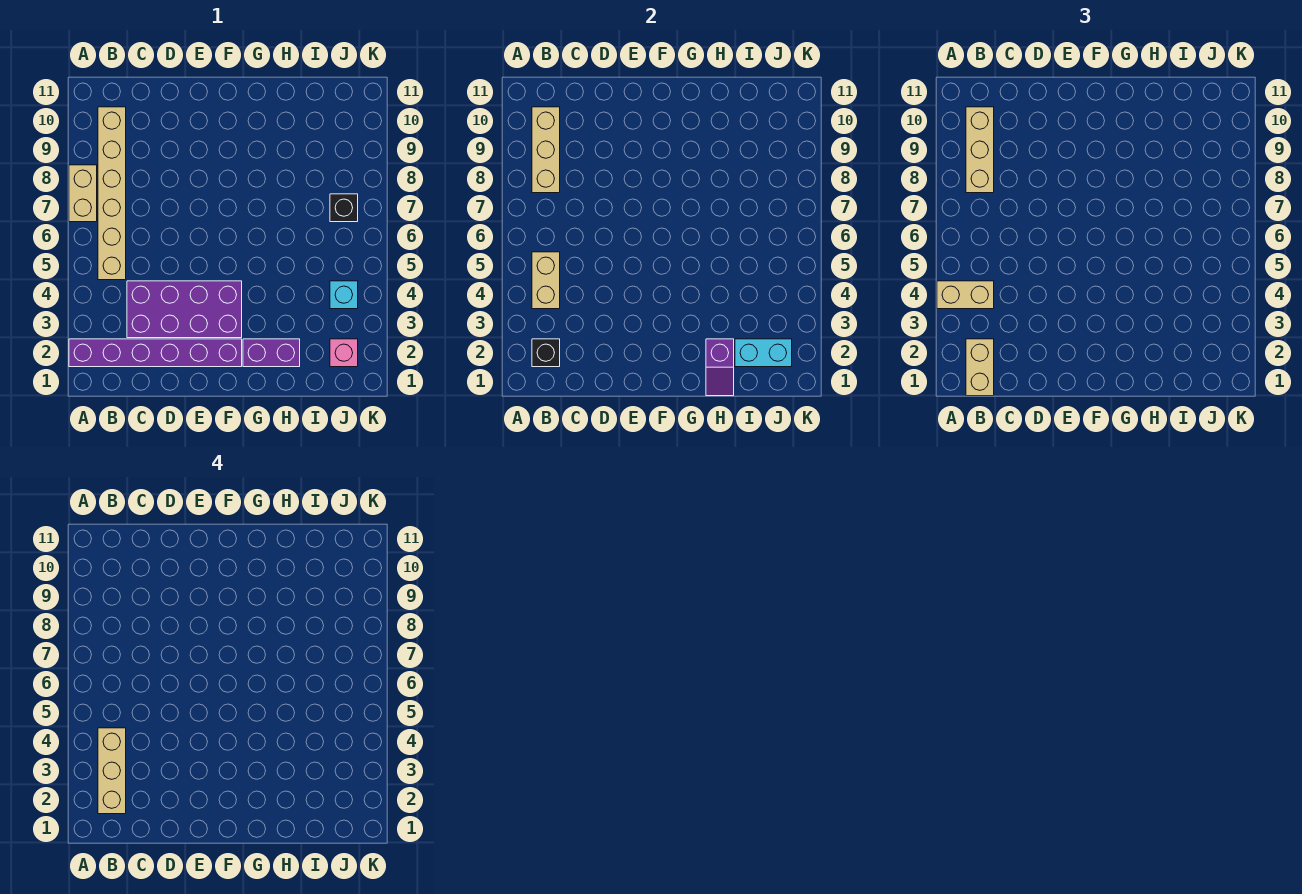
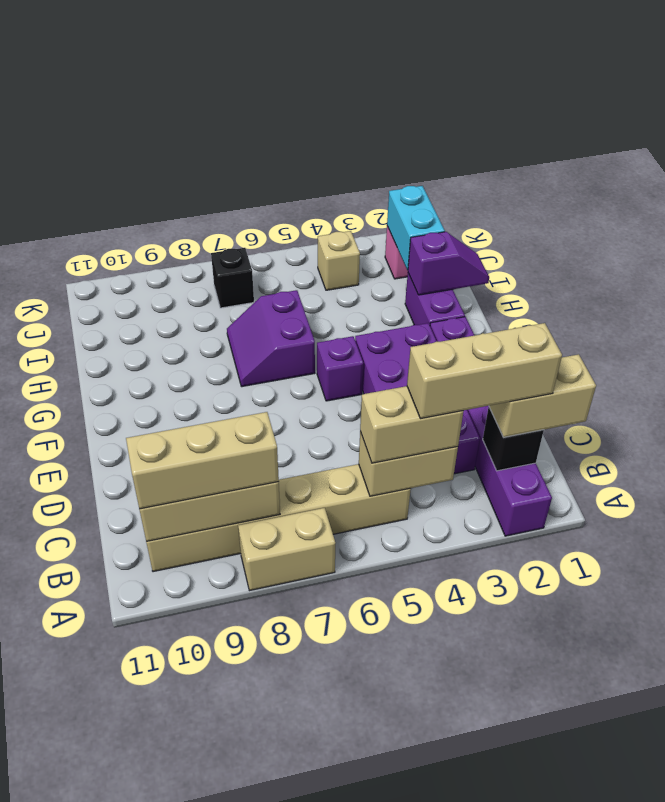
tan brick A4:B4 level 3 -> tan brick B4:B5 level 3
none -> purple brick F5 level 1
none -> purple slope G6:H7 level 1 top 6
cyan brick J4 level 1 -> tan brick J4 level 1

